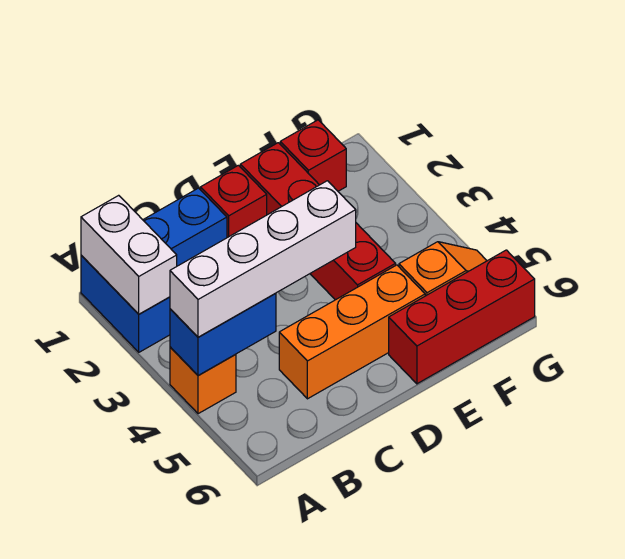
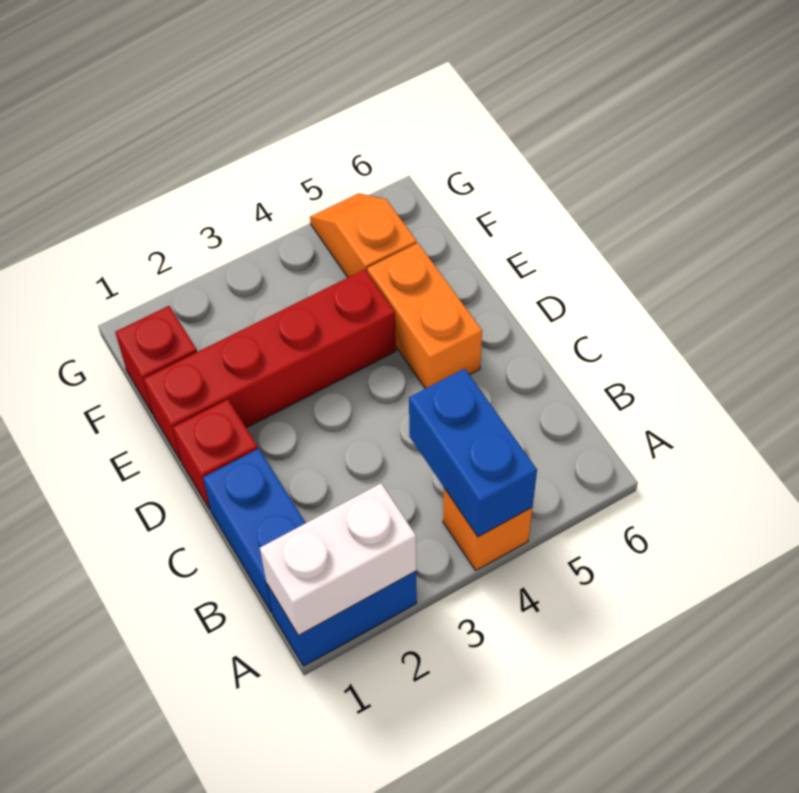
white brick A4:D4 level 3 -> none
orange brick C5:E5 level 1 -> orange brick D5:E5 level 1
red brick E6:G6 level 1 -> none

